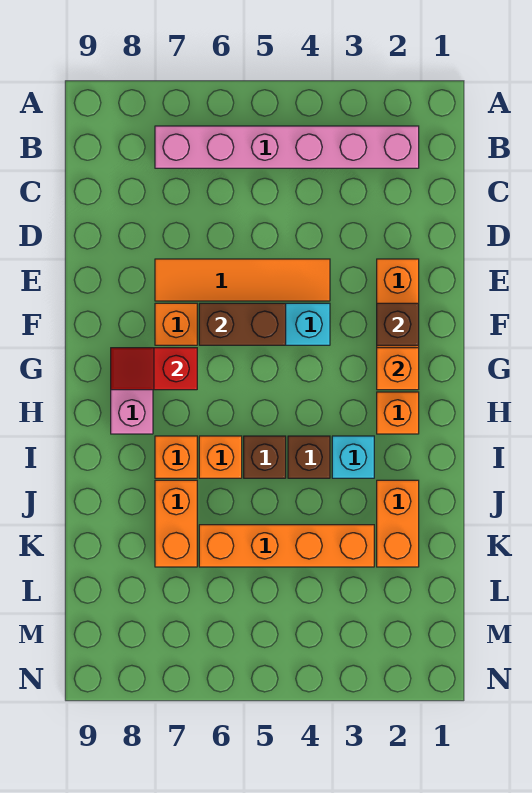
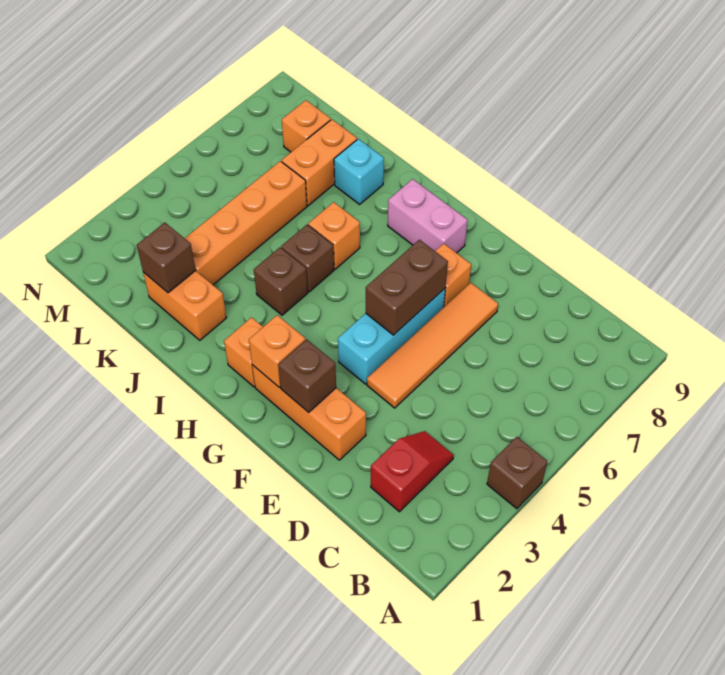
none -> brown brick A4 level 1
pink brick B2:B7 level 1 -> none
red slope G7:G8 level 2 top 7 -> red slope C2:C3 level 1 top 2
cyan brick I3 level 1 -> cyan brick J8 level 1
orange brick I7 level 1 -> orange brick L8 level 1
orange brick J7:K7 level 1 -> orange brick K7:K8 level 1
none -> brown brick K2 level 2

